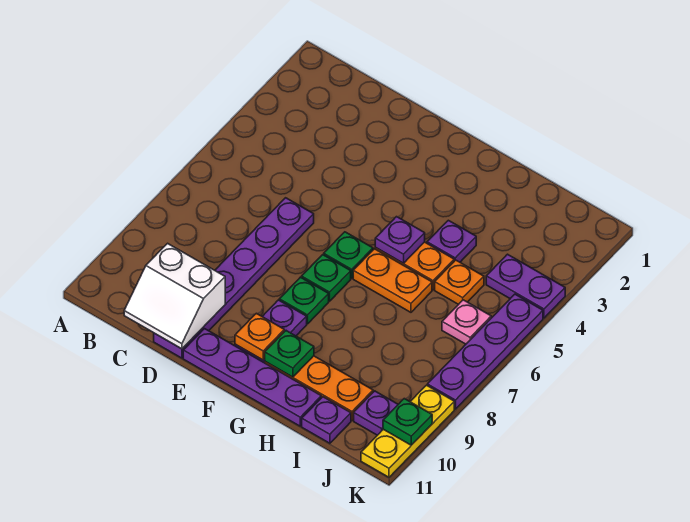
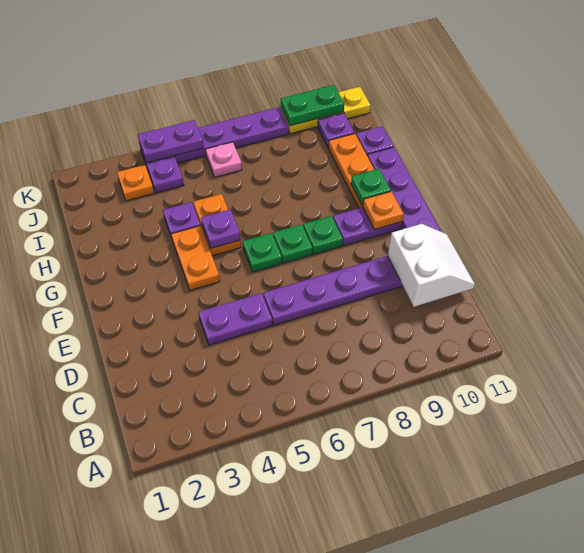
none -> purple plate D4:D5 level 1
orange plate G6:H6 level 1 -> orange plate F4:G4 level 1
orange plate I5 level 1 -> orange plate J3 level 1
none -> purple plate K4:K5 level 2
green plate K10 level 2 -> green plate K9:K10 level 2

